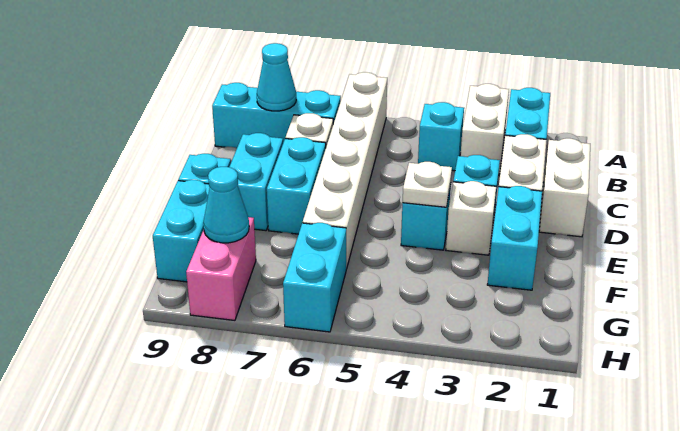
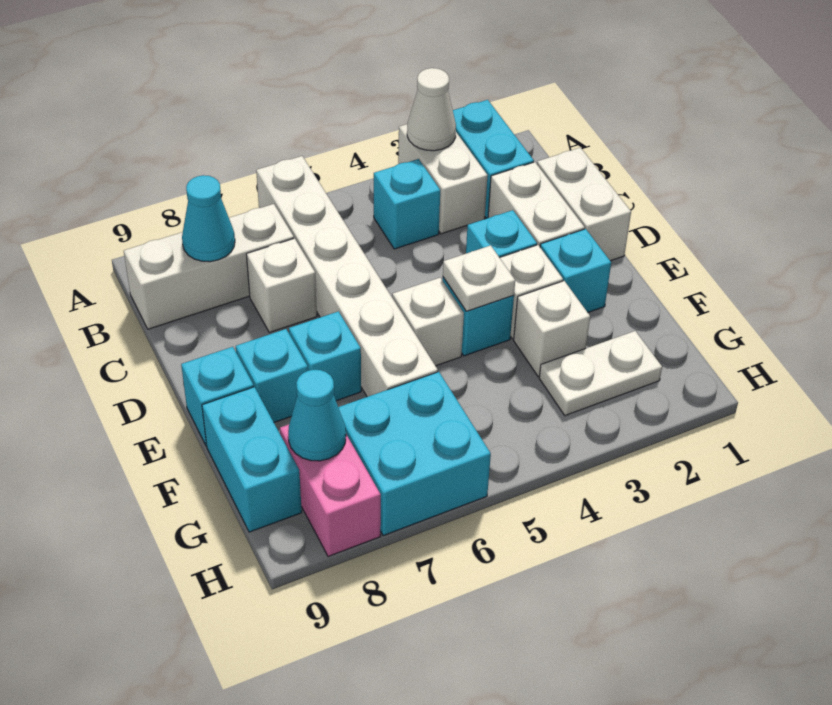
none -> white cone A3 level 2
cyan brick B7:B9 level 1 -> white brick B7:B9 level 1
cyan brick D7:E7 level 1 -> cyan brick E7 level 1
cyan brick D8:E8 level 1 -> cyan brick E8 level 1
cyan brick E2:F2 level 1 -> cyan brick E2 level 1
none -> white brick E5 level 1
none -> white brick F3 level 1
none -> white plate G2:G3 level 1
cyan brick G6:H6 level 1 -> cyan brick G6:H7 level 1

